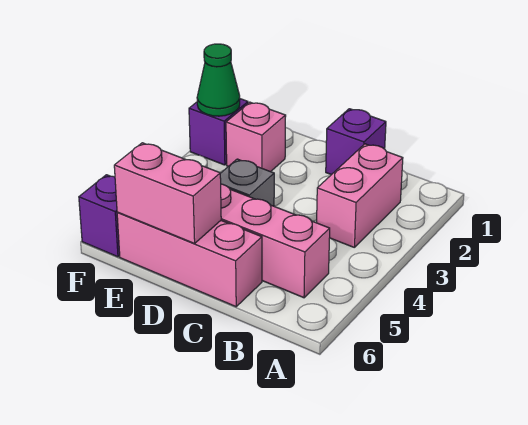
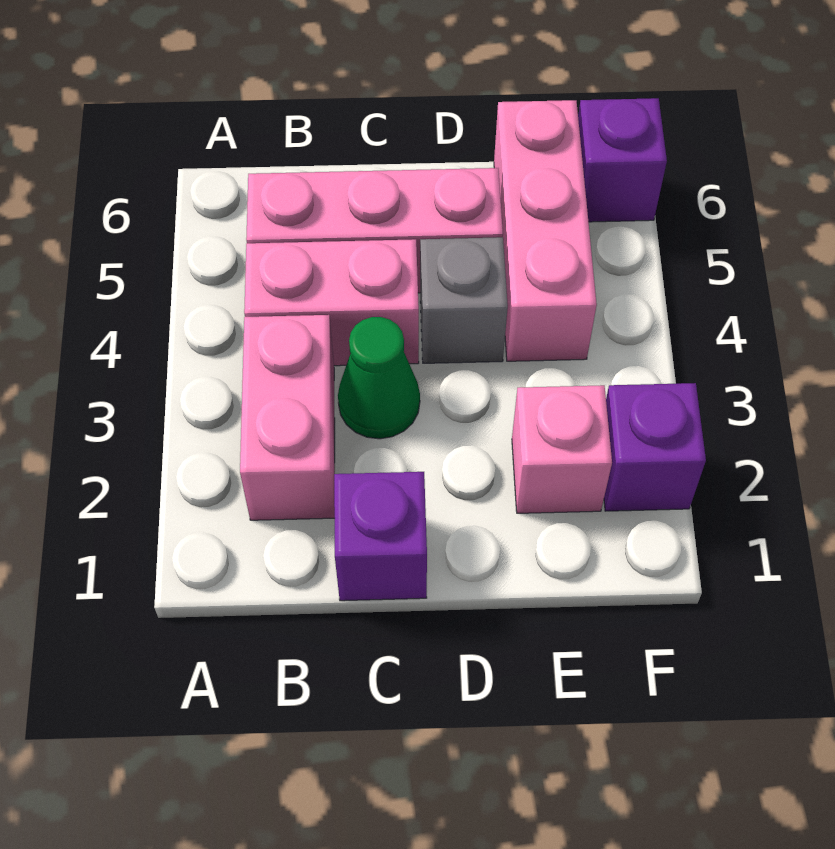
pink brick C6:E6 level 1 -> pink brick E4:E6 level 1
pink brick D6:E6 level 2 -> pink brick B4:C4 level 1
green cone F2 level 2 -> green cone C3 level 1

